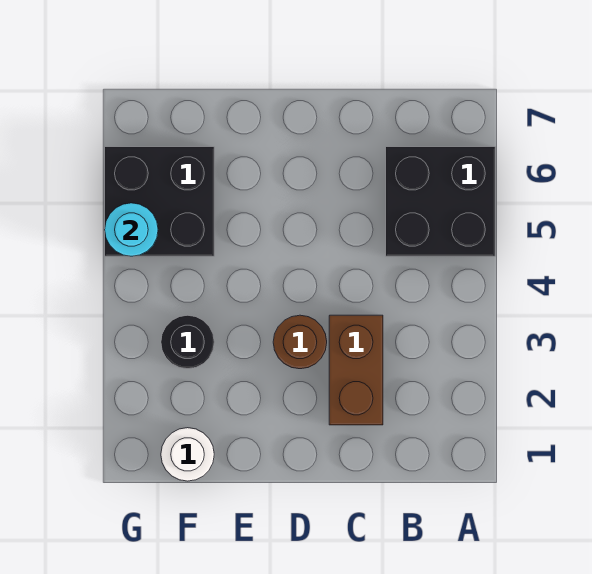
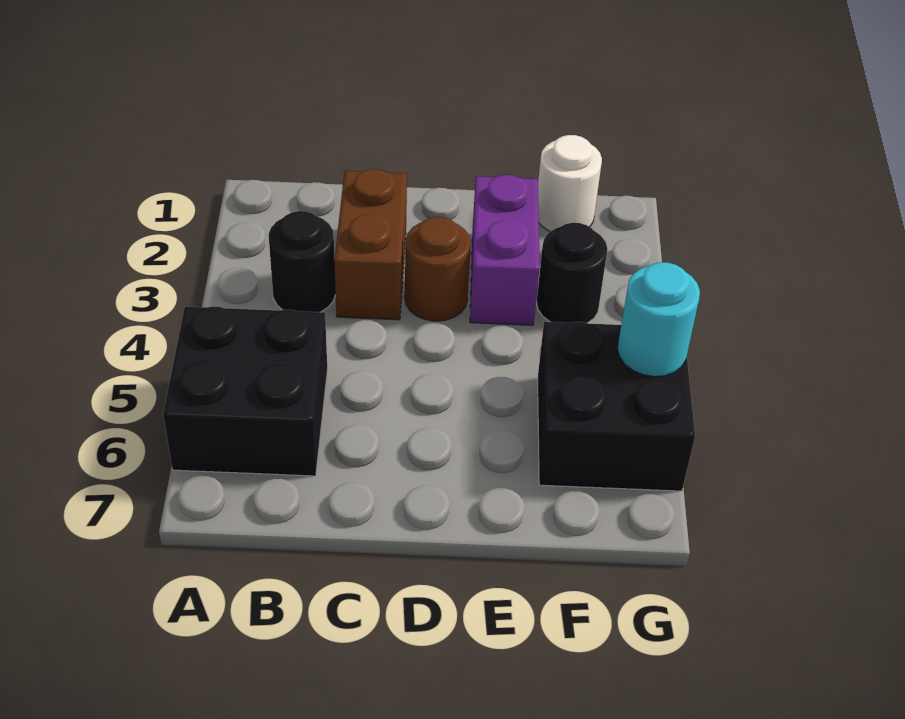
none -> black round brick B3 level 1
none -> purple brick E2:E3 level 1

